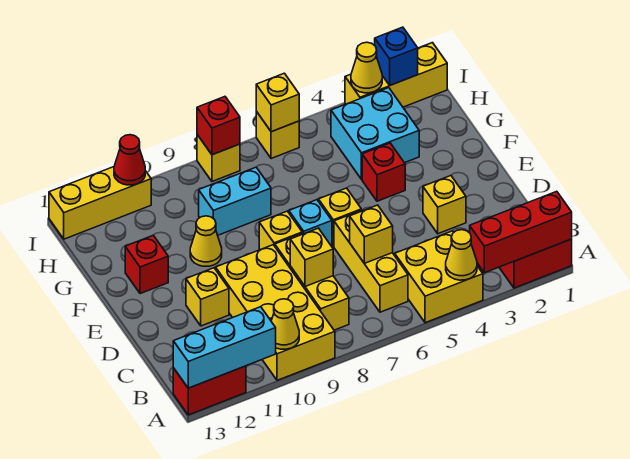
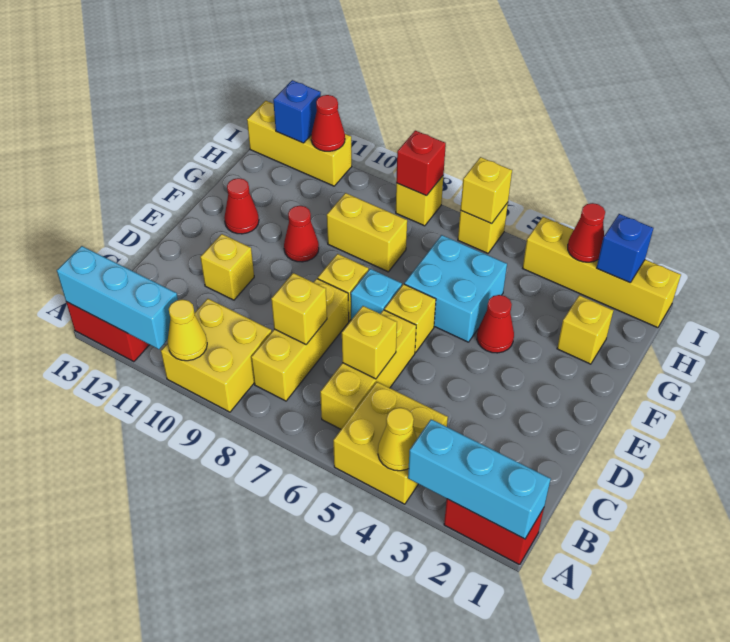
red brick A1:A3 level 2 -> cyan brick A1:A3 level 2
yellow brick A9:D10 level 1 -> yellow brick A9:B10 level 1
yellow brick D3 level 1 -> yellow brick G2 level 1
red brick F4 level 1 -> red cone F4 level 1
yellow cone F10 level 1 -> red cone F10 level 1
red brick F12 level 1 -> red cone F12 level 1
cyan brick G3:H4 level 1 -> cyan brick F5:G6 level 1
cyan brick G8:G9 level 1 -> yellow brick G8:G9 level 1
yellow brick I1:I3 level 1 -> yellow brick I1:I4 level 1
yellow cone I3 level 2 -> red cone I3 level 2
none -> blue brick I12 level 2

